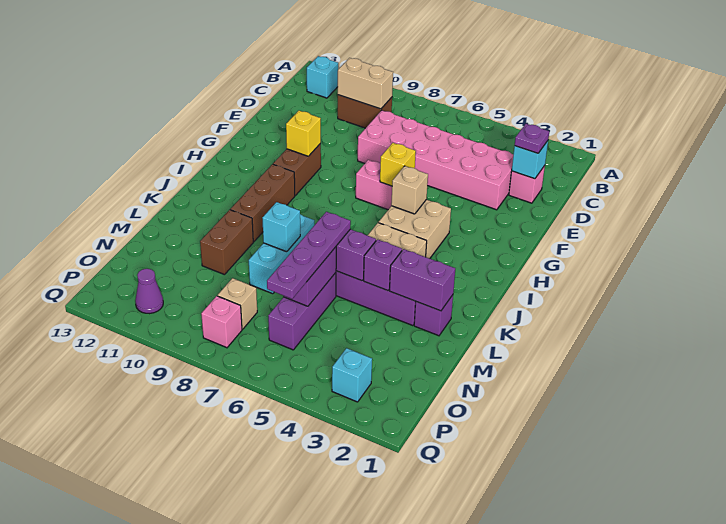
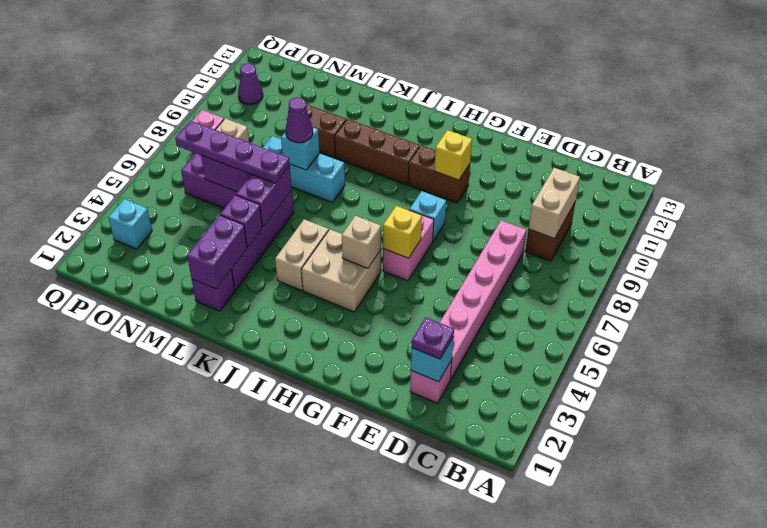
cyan brick B12 level 1 -> cyan brick G8 level 1
pink brick D3:E8 level 1 -> pink brick D3:D8 level 1
none -> purple cone L8 level 3

